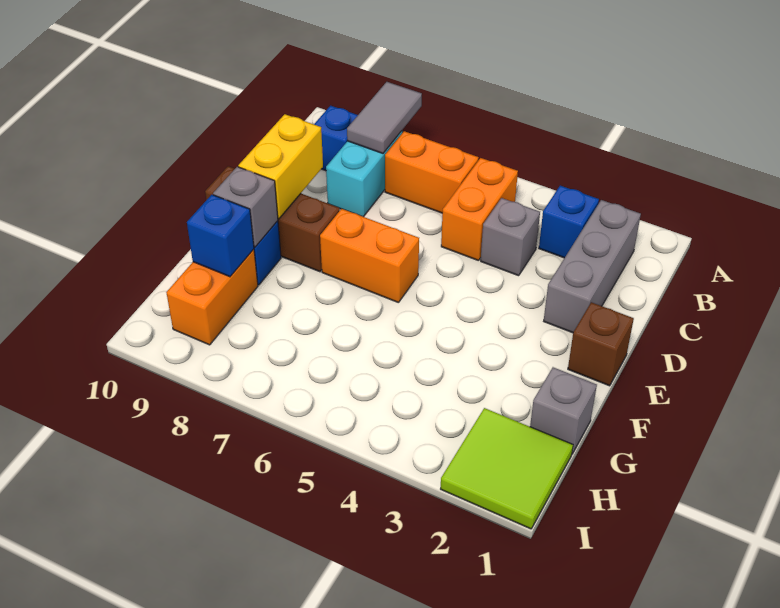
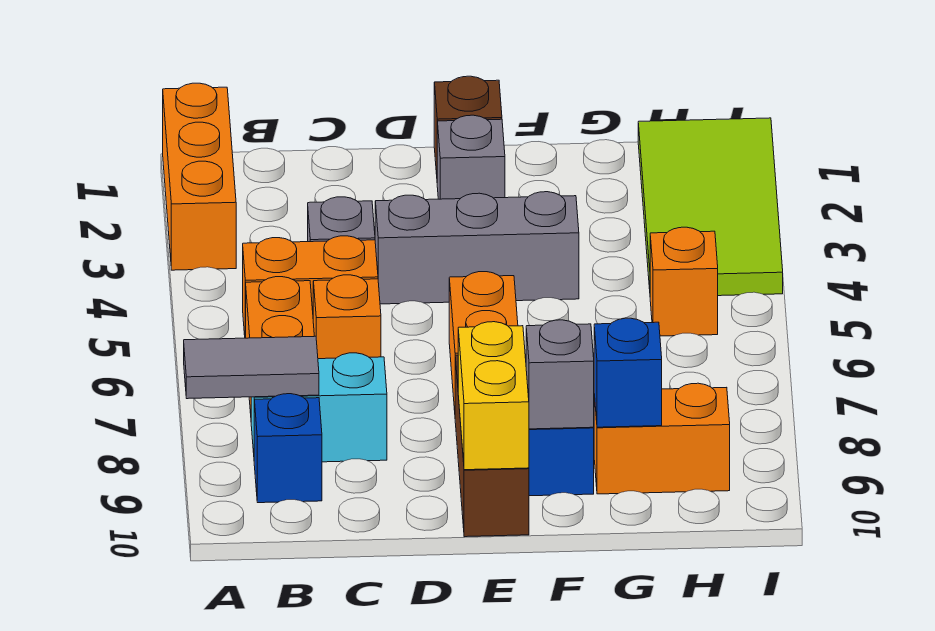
none -> orange brick A1:A3 level 1
grey brick B2:D2 level 1 -> grey brick D4:F4 level 1
blue brick B3 level 1 -> none
none -> orange brick C6 level 1
yellow brick D9:E9 level 2 -> yellow brick E9:E10 level 2
grey brick G1 level 1 -> grey brick E2 level 1
lime tile H1:I2 level 1 -> lime tile H1:I4 level 1
none -> orange brick H5 level 1

